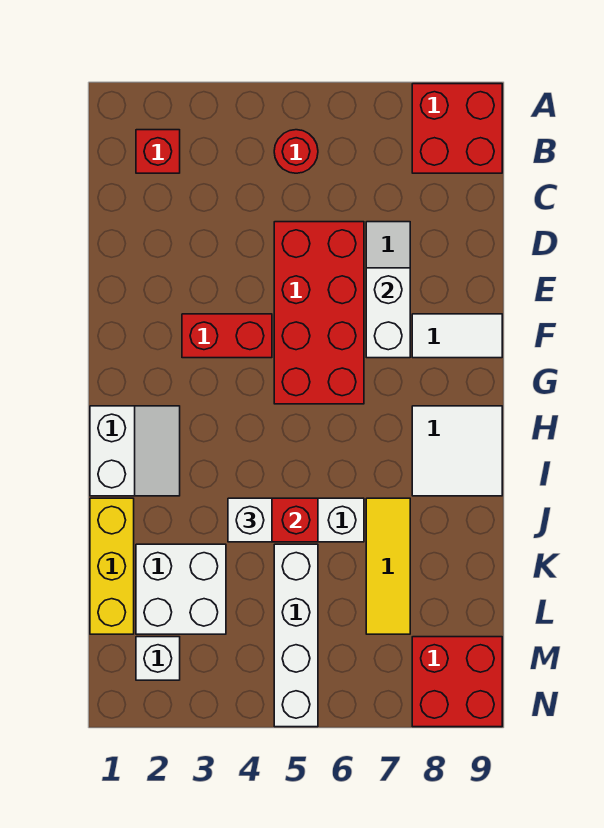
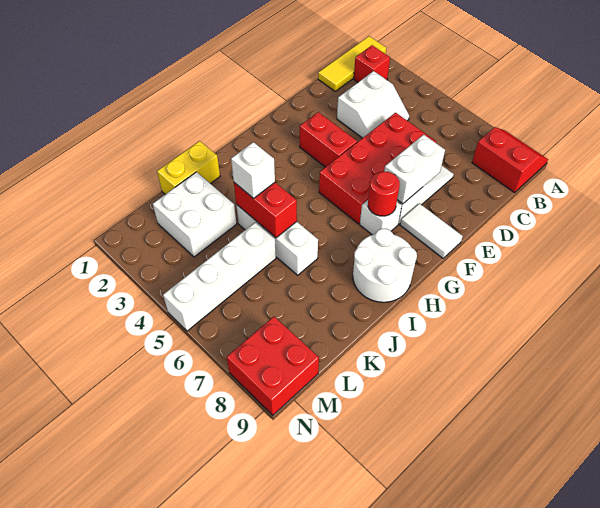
red brick A8:B9 level 1 -> red slope A8:B9 level 1 top B
red round brick B5 level 1 -> red round brick G7 level 2
white slope H1:I2 level 1 top 1 -> white slope C3:D4 level 1 top 3
white tile H8:I9 level 1 -> white round brick H8:I9 level 1
yellow brick J1:L1 level 1 -> yellow brick J1:K1 level 1
yellow tile J7:L7 level 1 -> yellow tile A1:C1 level 1
white brick M2 level 1 -> white brick G7 level 1

